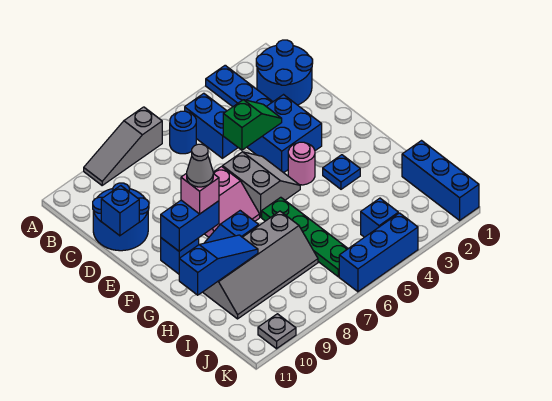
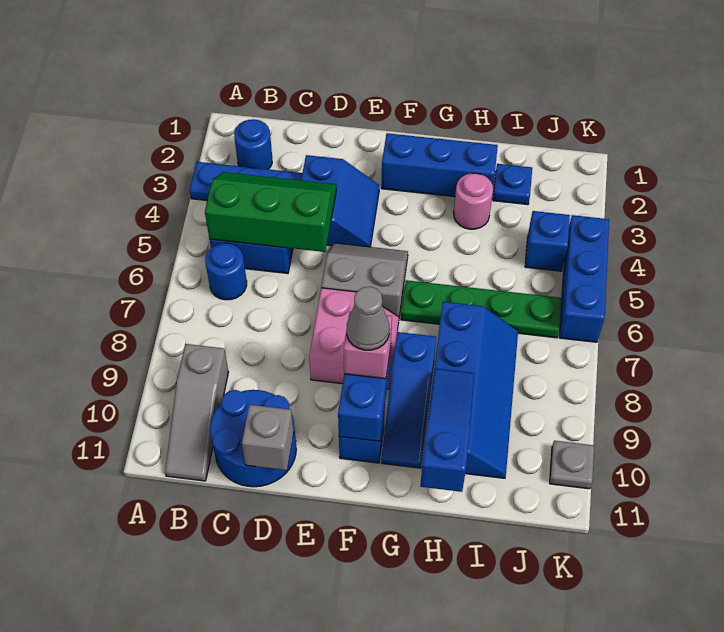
grey slope A7:A9 level 1 top 7 -> grey slope B9:B11 level 1 top 9
blue round brick B1:C2 level 1 -> blue round brick B2 level 1
blue brick D3:E4 level 1 -> blue slope D3:E4 level 1 top D
green slope D4:D5 level 2 top 5 -> green slope B4:D5 level 2 top 5
blue brick D11 level 2 -> grey brick D11 level 2
pink round brick F4 level 1 -> pink round brick H3 level 1
blue plate G3 level 1 -> blue plate I2 level 1
grey slope H7:I10 level 1 top H -> blue slope H7:I10 level 1 top H
blue brick I1:K1 level 1 -> blue brick F2:H2 level 1

